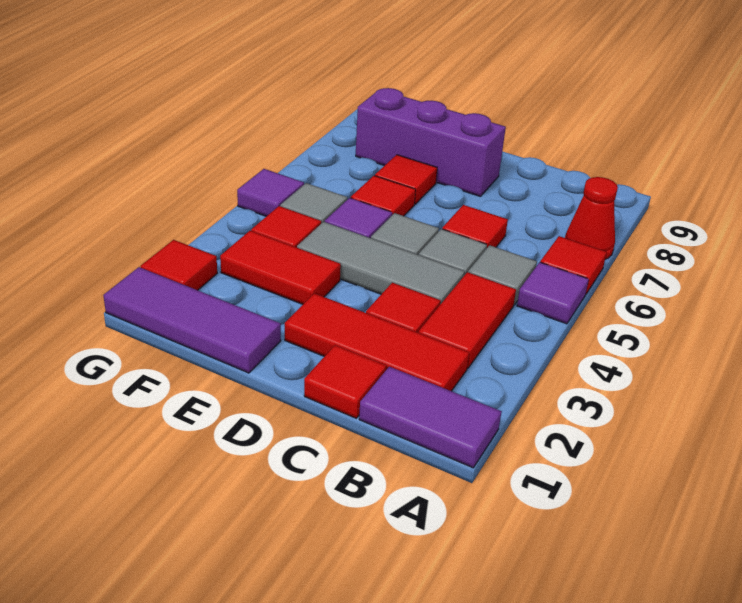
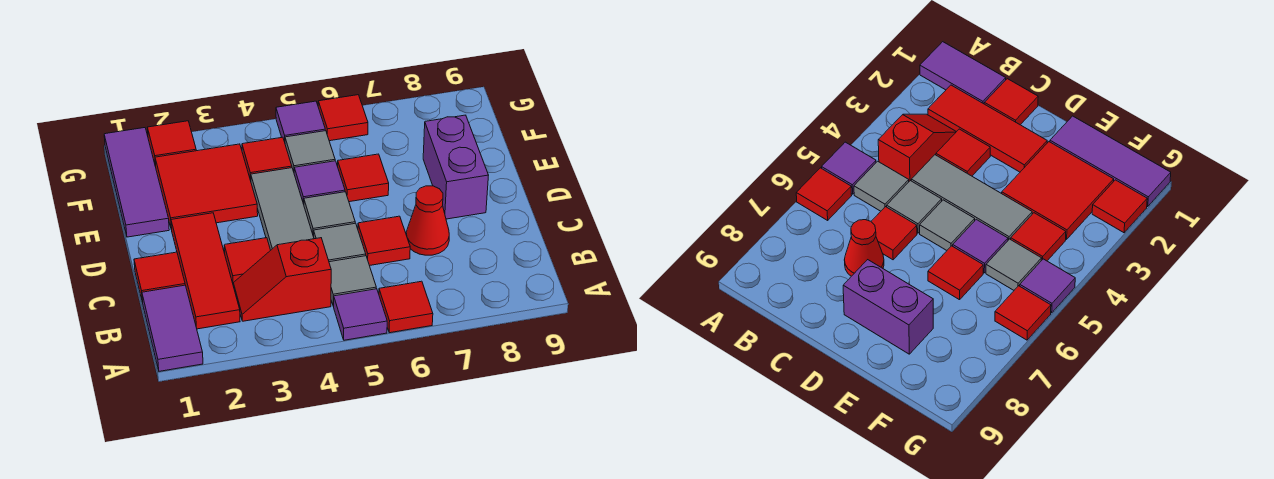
red cone A7 level 1 -> red cone C7 level 1
red tile B3:B4 level 1 -> red slope B3:B4 level 1 top 4
purple brick D8:F8 level 1 -> purple brick D8:E8 level 1
red tile E3:F3 level 1 -> red tile E2:F3 level 1
red tile E7 level 1 -> red tile G6 level 1

